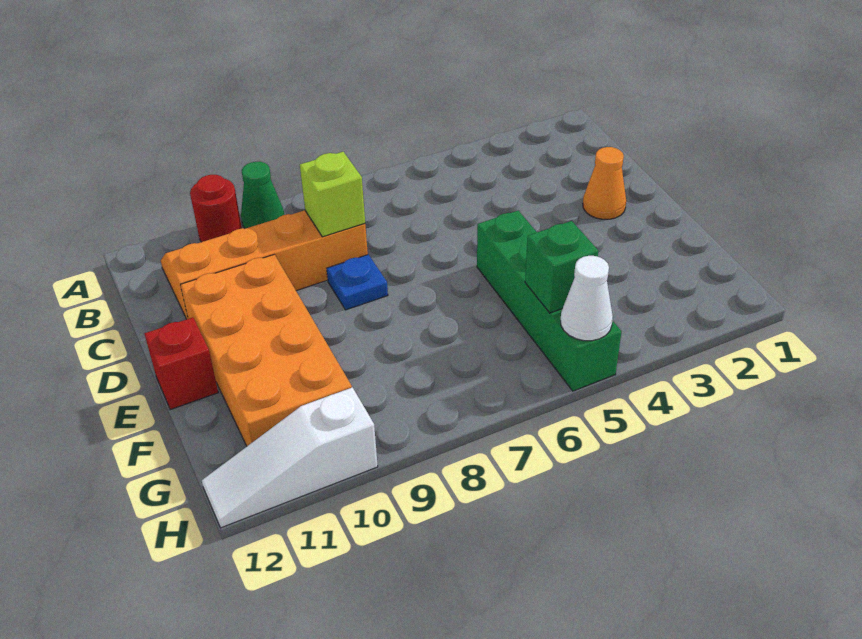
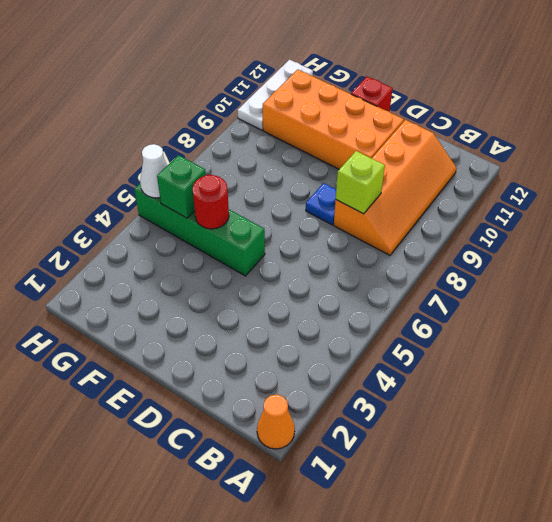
green cone A9 level 1 -> none
red round brick A10 level 1 -> red round brick F5 level 2
orange cone D2 level 1 -> orange cone A1 level 1
white slope H10:H12 level 1 top 10 -> white plate H10:H12 level 1

